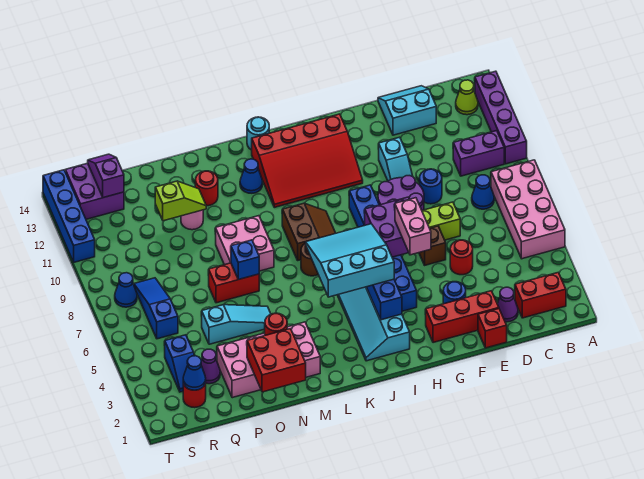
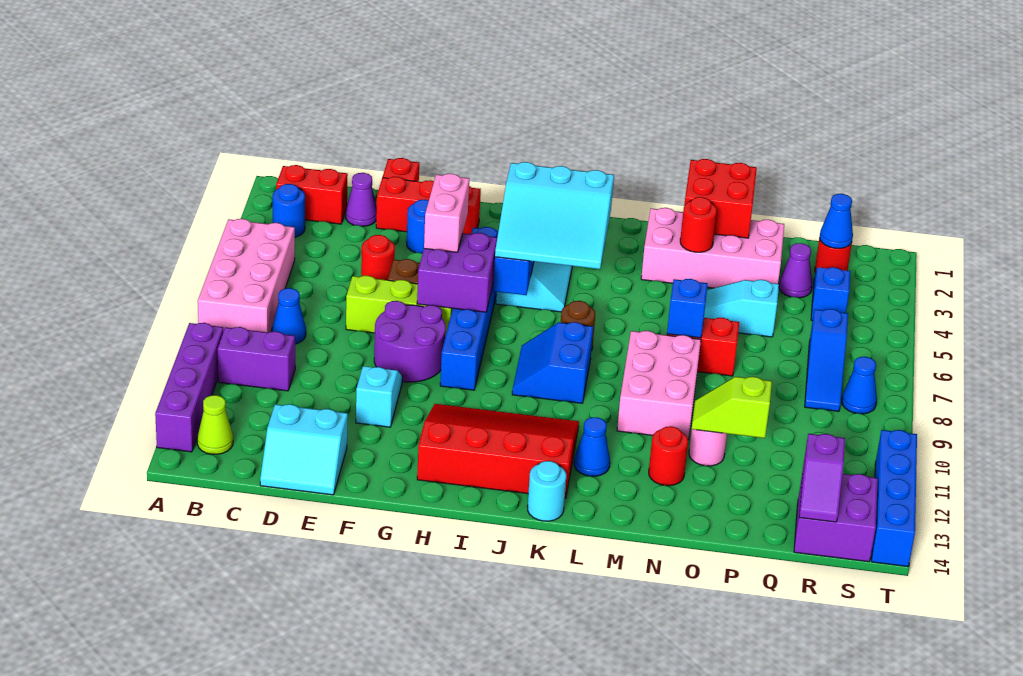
blue round brick E9 level 1 -> blue round brick B3 level 1
brown slope J8:K9 level 1 top K -> blue slope J8:K9 level 1 top K
pink brick M8:N9 level 1 -> pink brick M8:N10 level 1

